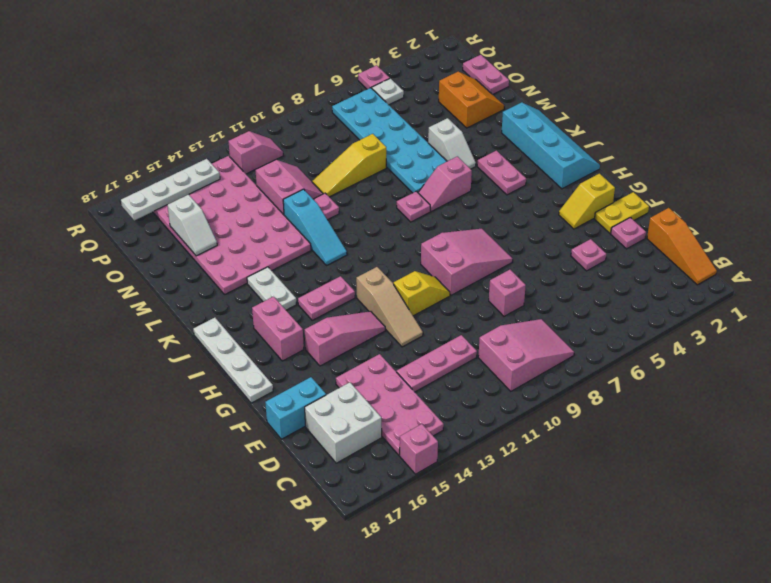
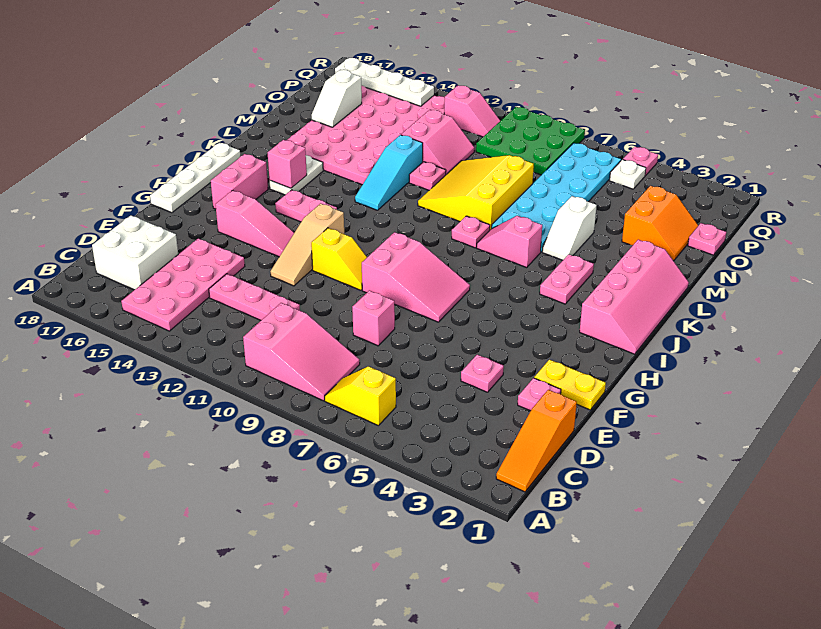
pink brick A15 level 1 -> pink brick J15 level 2
cyan brick E17:E18 level 1 -> none
yellow slope G2:G3 level 1 top 2 -> yellow slope B6:B7 level 1 top 6
cyan slope I1:L2 level 1 top 2 -> pink slope I1:L2 level 1 top 2
yellow slope N8:N10 level 1 top 8 -> yellow slope L8:N10 level 1 top 8
pink plate O1:P1 level 1 -> pink plate O1 level 1
none -> green plate P8:R10 level 1

